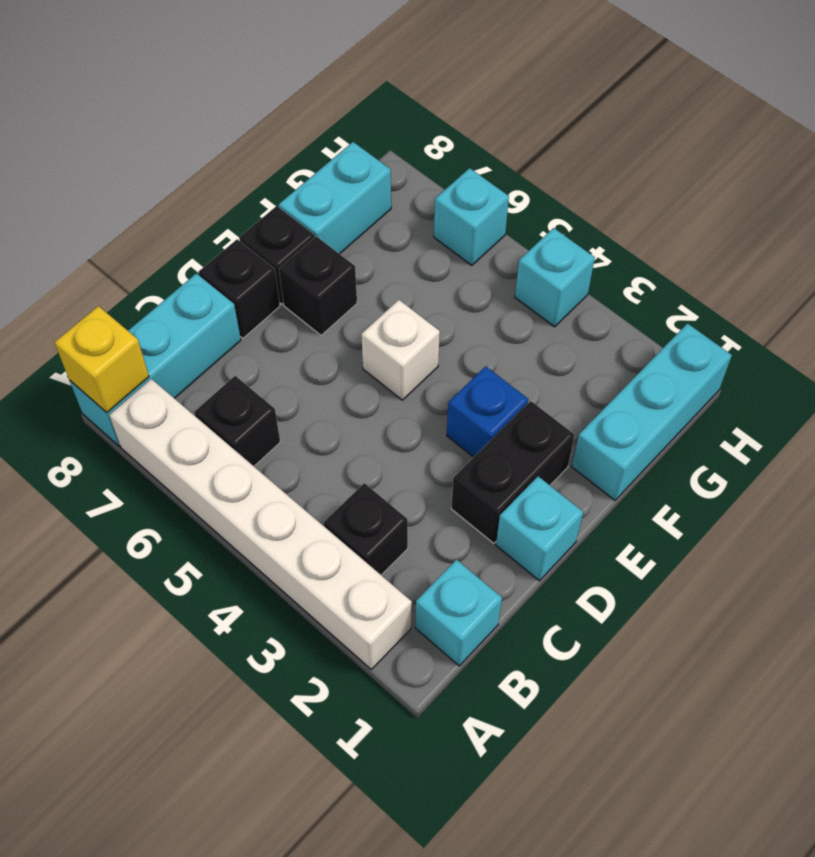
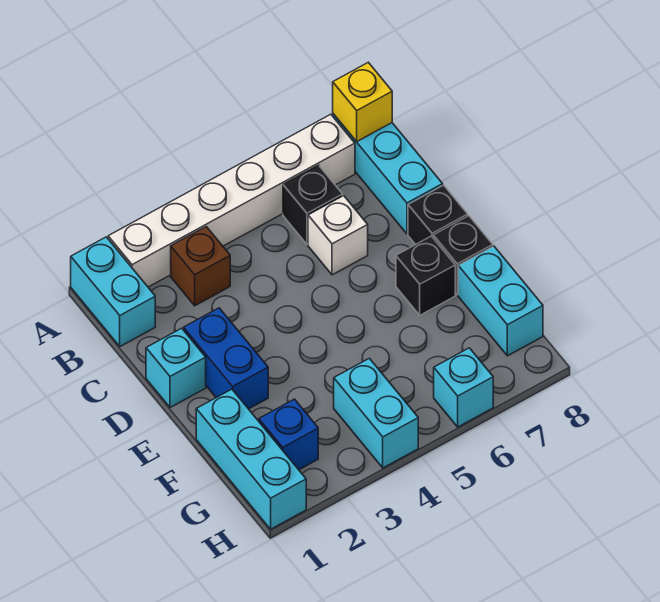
cyan brick B1 level 1 -> cyan brick A1:B1 level 1
black brick B3 level 1 -> brown brick B3 level 1
black brick D2:E2 level 1 -> blue brick D2:E2 level 1
blue brick E3 level 1 -> blue brick G2 level 1
white brick E5 level 1 -> white brick C6 level 1
cyan brick H4 level 1 -> cyan brick G4:H4 level 1

